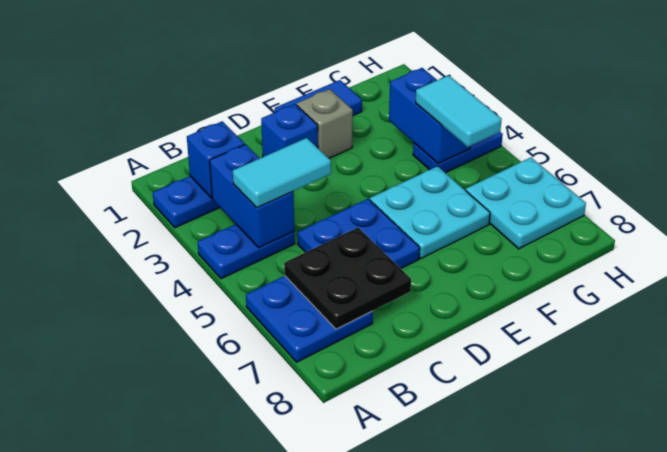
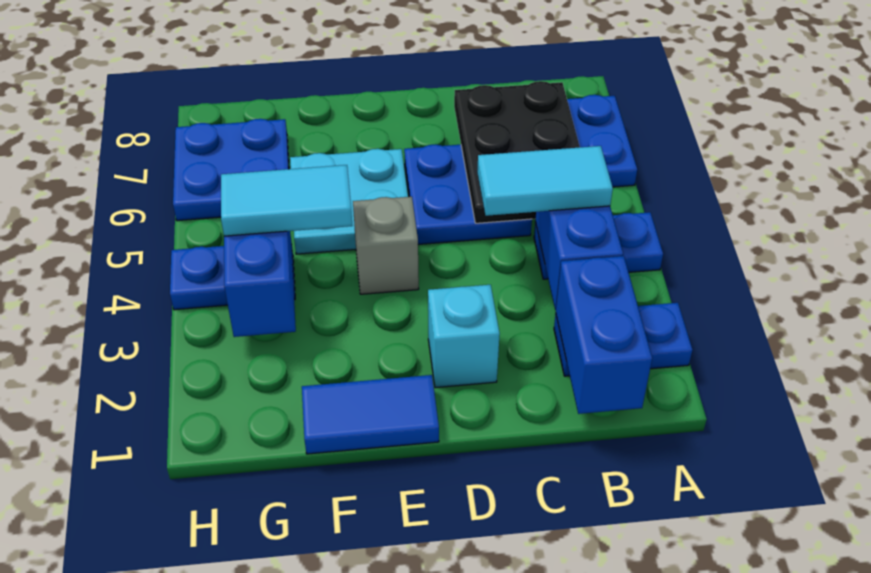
blue brick B2 level 2 -> blue brick B1:B2 level 2
black plate B6:C7 level 2 -> black plate B5:C7 level 2
blue brick D2 level 1 -> cyan brick D2 level 1
grey brick E2 level 1 -> grey brick E4 level 1
cyan tile G4:G5 level 3 -> cyan tile F4:G4 level 3
cyan plate G6:H7 level 1 -> blue plate G6:H7 level 1

